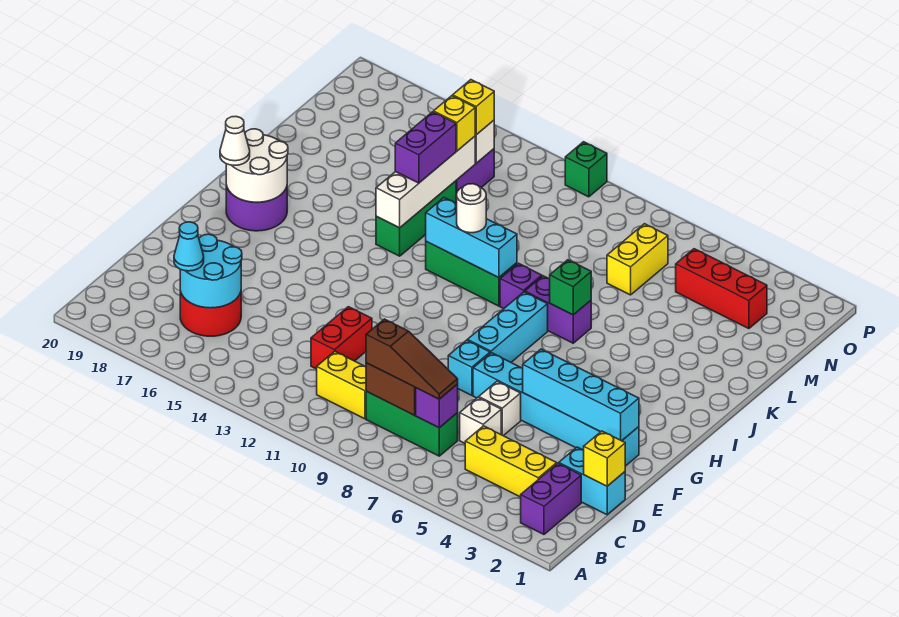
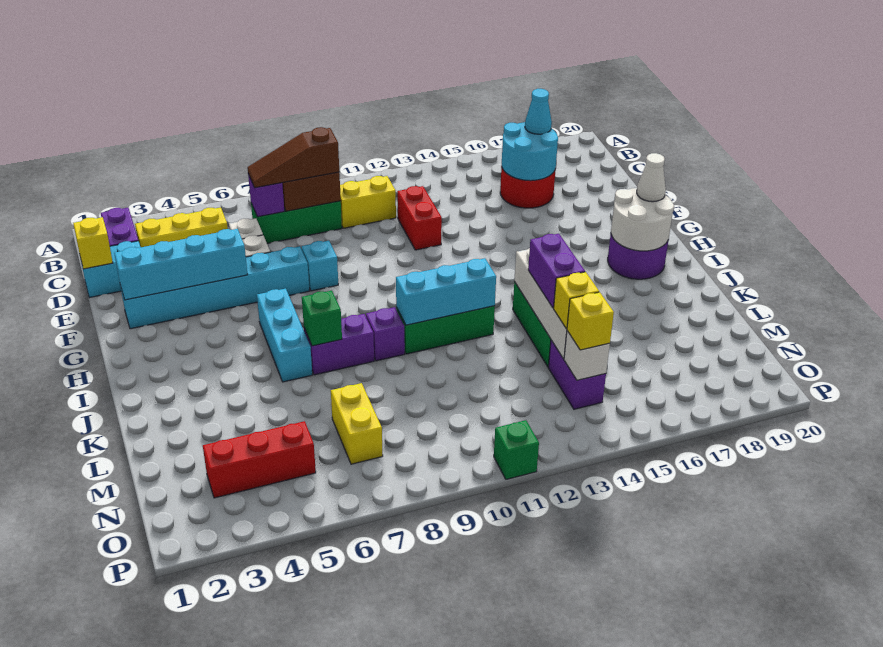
cyan brick G8:I8 level 1 -> cyan brick H6:J6 level 1
white round brick J11 level 3 -> none

